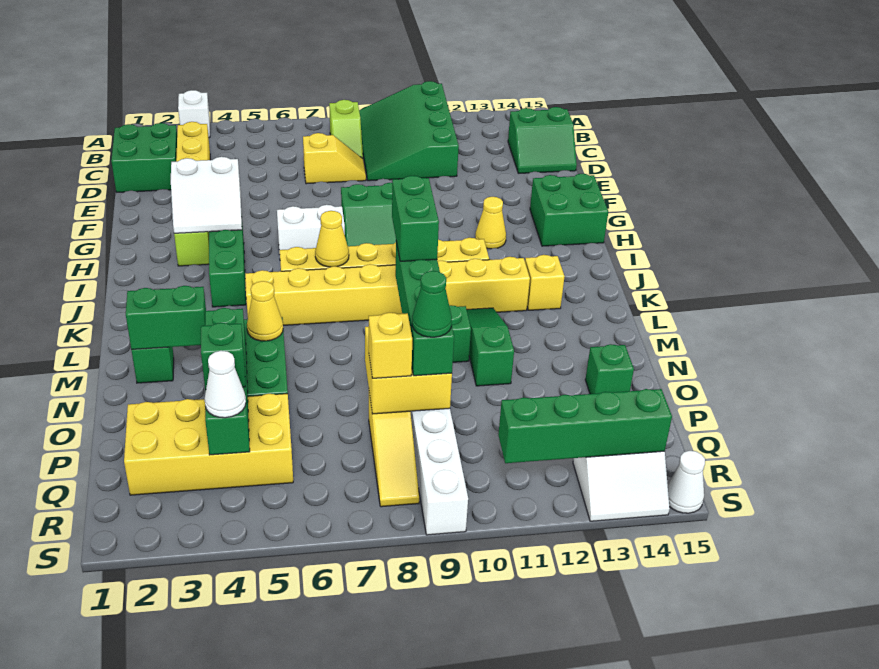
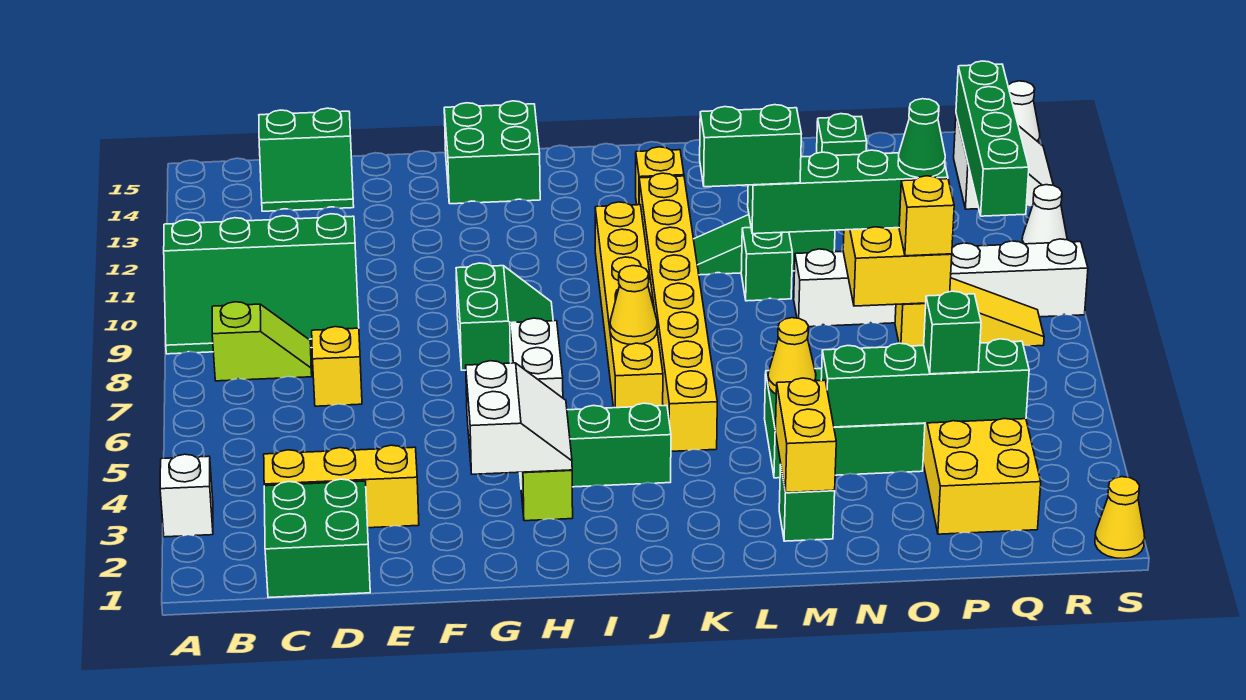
green slope C14:D15 level 1 top C -> green slope C14:D15 level 1 top 15
yellow cone H12 level 1 -> yellow cone S1 level 1
green brick M2:M3 level 2 -> yellow brick M2:M3 level 2
white cone Q4 level 3 -> white cone S11 level 1

